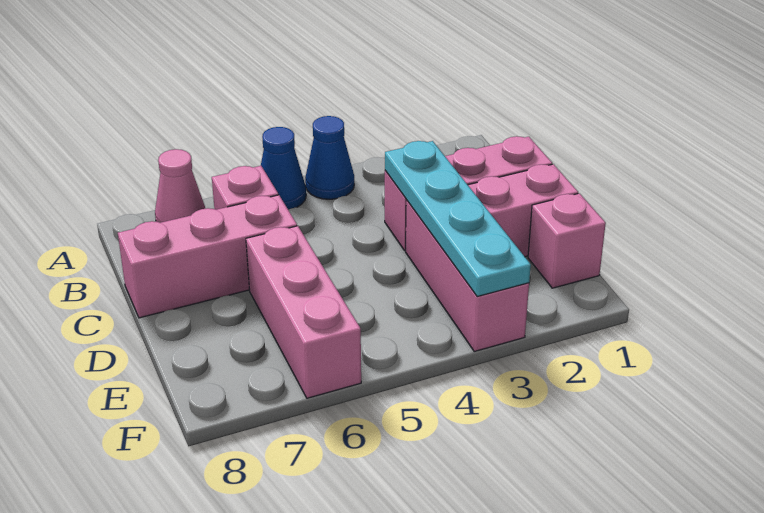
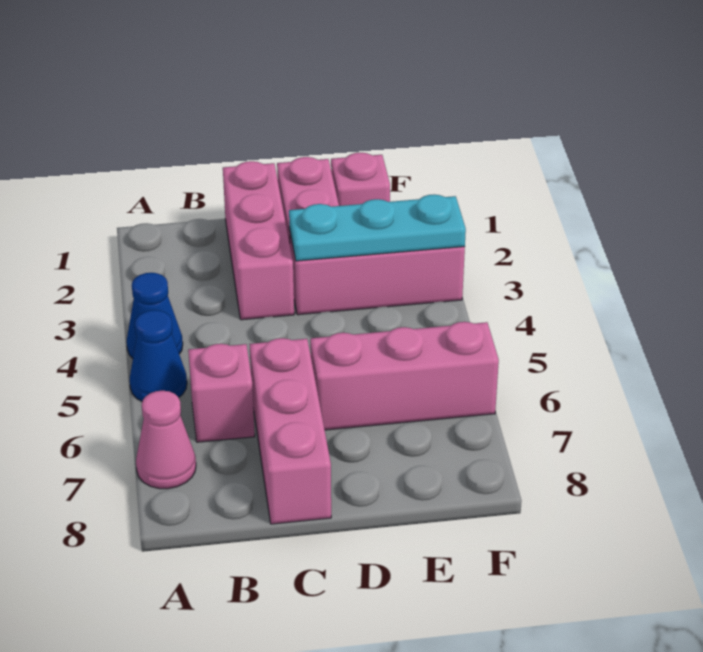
cyan plate C3:F3 level 2 -> cyan plate D3:F3 level 2

